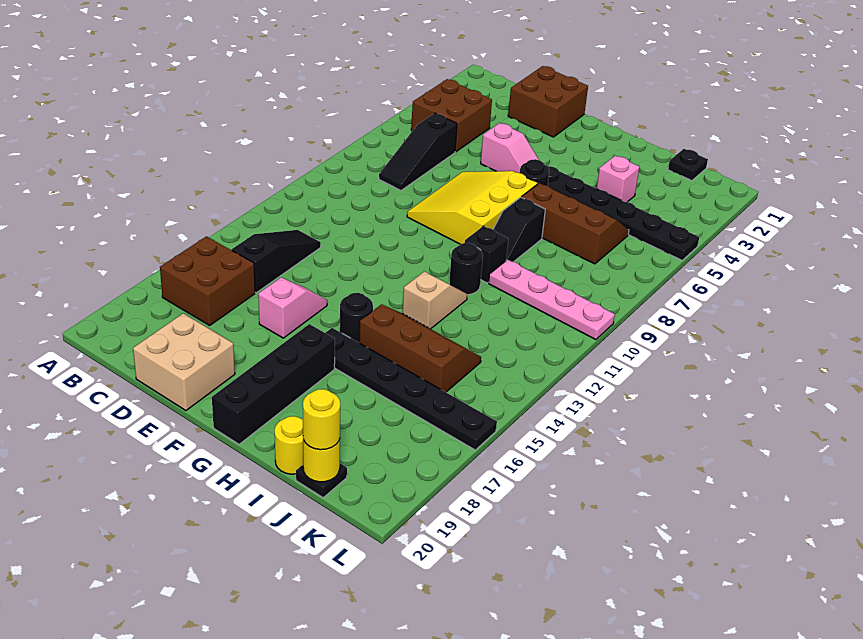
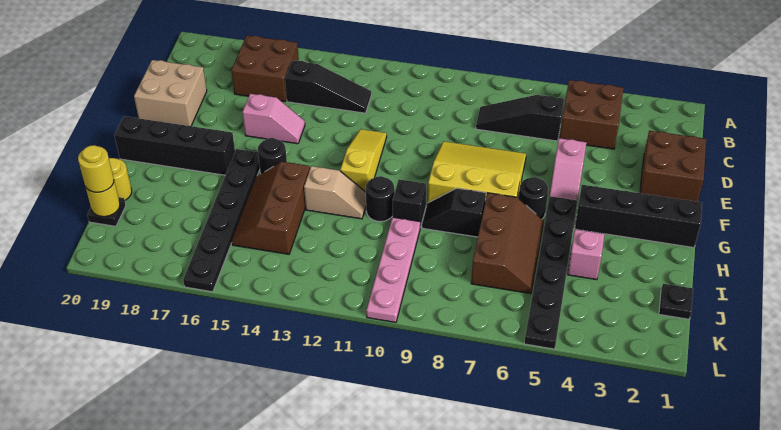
none -> yellow slope E12:G12 level 1 top G
none -> black brick G1:G4 level 1
brown slope H14:J15 level 1 top 15 -> brown slope H14:J15 level 1 top 14

